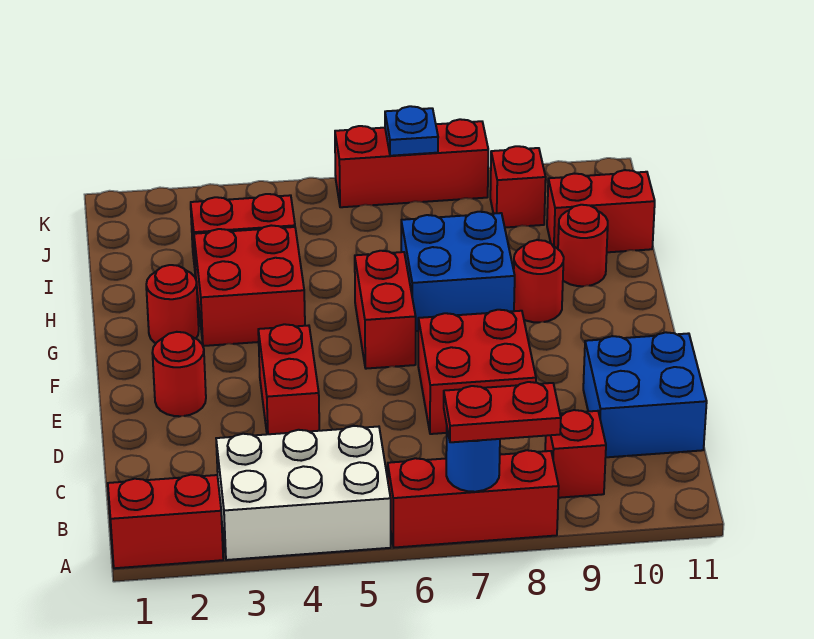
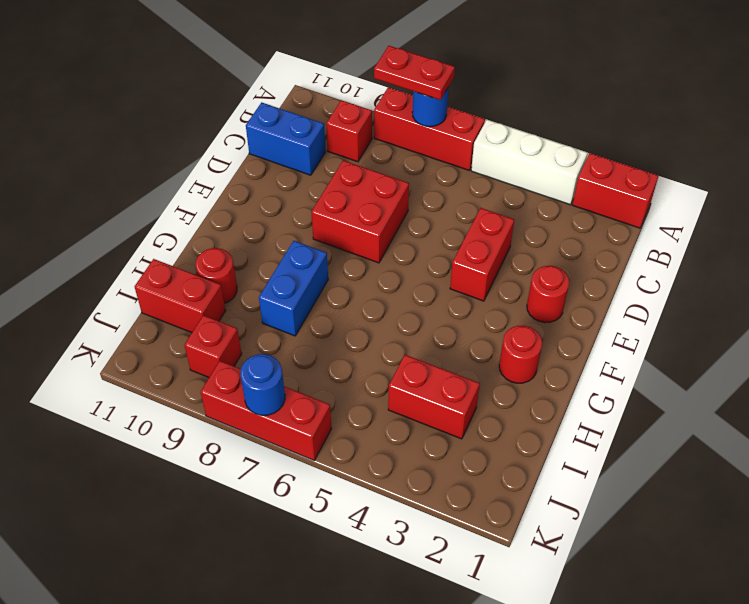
white brick A3:B5 level 1 -> white brick A3:A5 level 1
blue brick C10:D11 level 1 -> blue brick C10:C11 level 1
red brick F6:G6 level 1 -> none
red brick G3:H4 level 1 -> none
blue brick G7:H8 level 1 -> blue brick G8:H8 level 1
red round brick G9 level 1 -> none
blue plate K7 level 2 -> blue round brick K7 level 2

